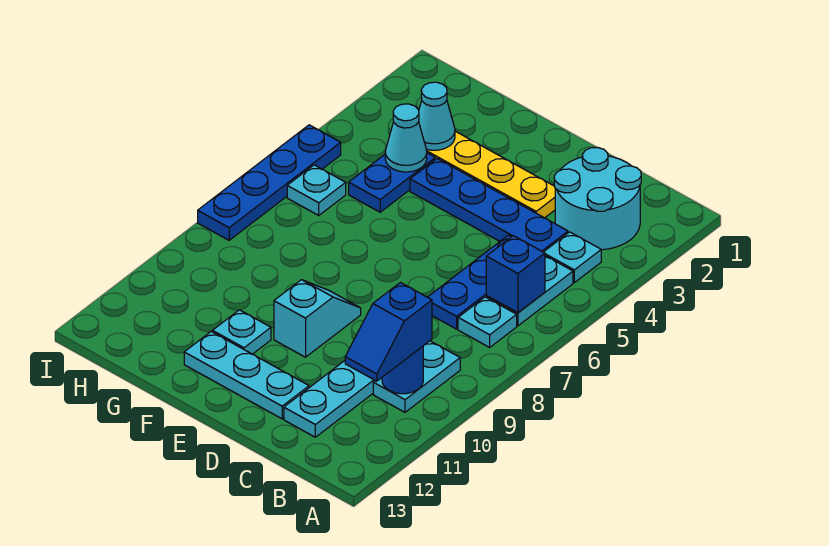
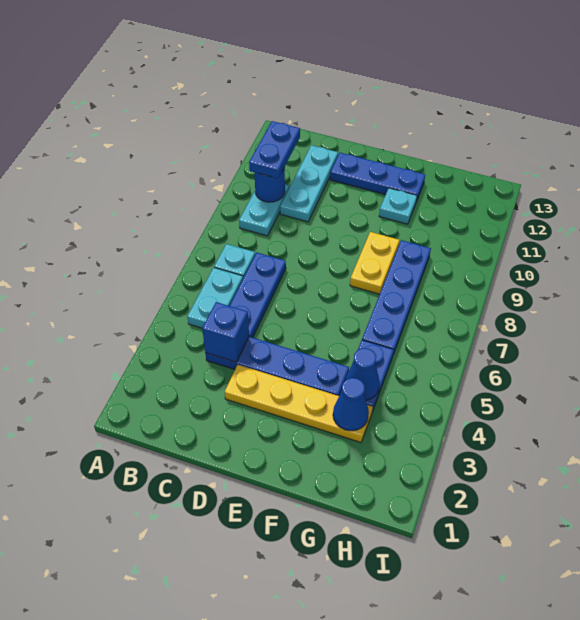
cyan round brick B2:C3 level 1 -> none
cyan plate B4 level 1 -> none
blue brick B6 level 2 -> blue brick C4 level 2
blue slope B10:B11 level 3 top 10 -> blue plate B10:B11 level 3
cyan plate D12:F12 level 1 -> blue plate D12:F12 level 1
cyan slope E9:E10 level 1 top 10 -> none
none -> yellow plate F8:F9 level 1
cyan cone G3 level 2 -> blue cone G3 level 2
cyan cone G4 level 2 -> blue cone G4 level 2
cyan plate H6 level 1 -> none
blue plate I5:I8 level 1 -> blue plate G6:G9 level 1

